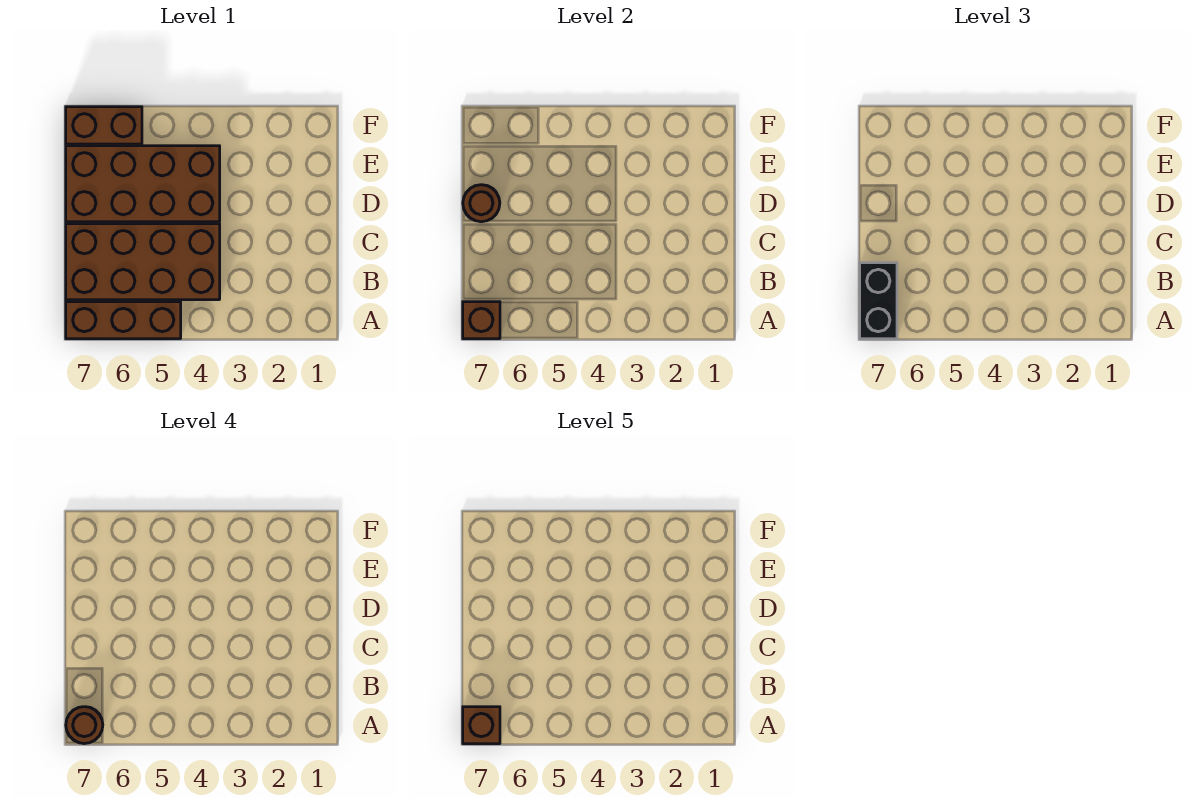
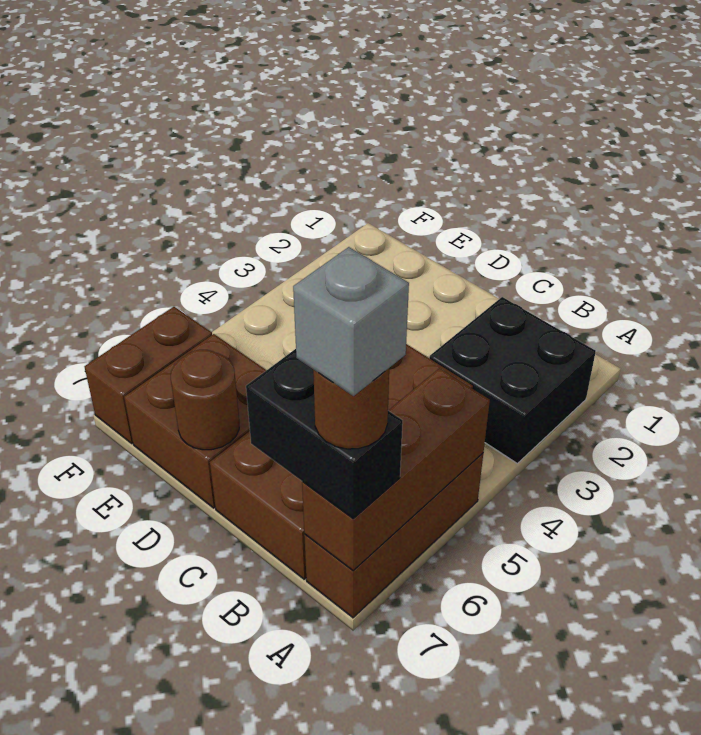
none -> black brick A2:B3 level 1
brown brick A7 level 2 -> brown brick A5:A7 level 2
brown brick A7 level 5 -> grey brick A7 level 5
brown brick D4:E7 level 1 -> brown brick D6:E7 level 1

